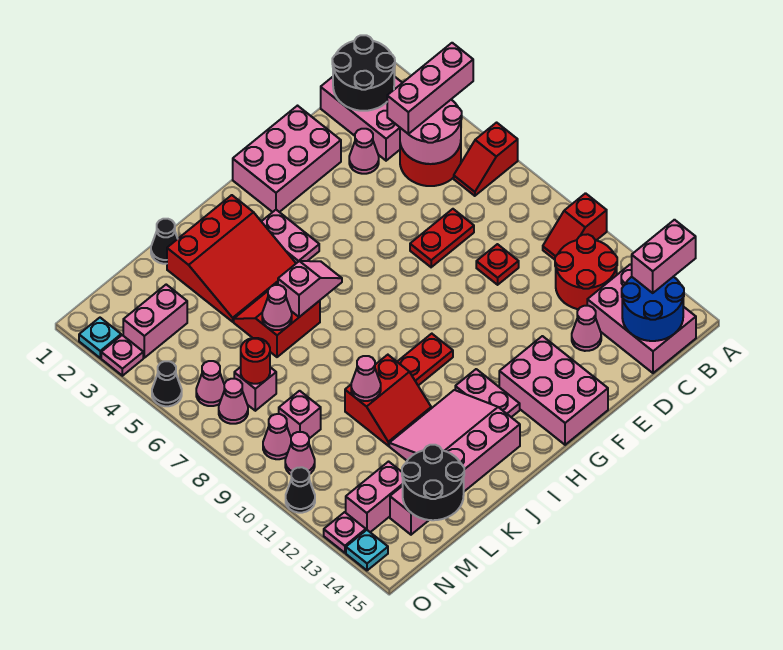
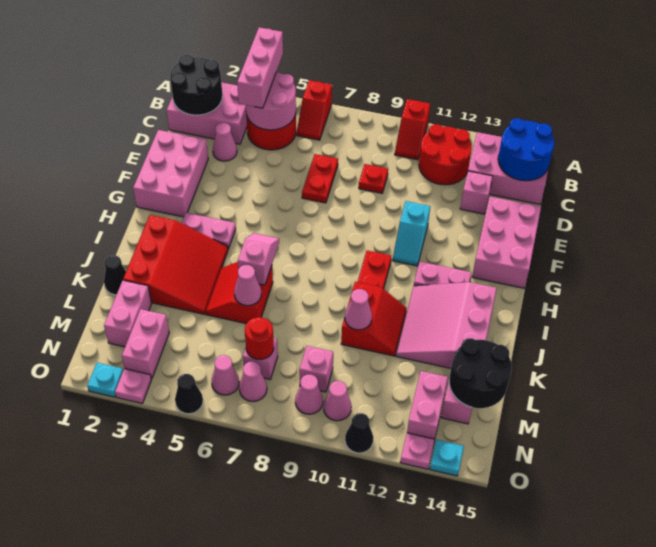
pink brick A14:B14 level 3 -> pink brick L2:M2 level 1
pink cone D13 level 1 -> pink brick D13 level 1
none -> cyan slope F11:G11 level 1 top F
pink brick F13:G15 level 1 -> pink brick E14:G15 level 1

